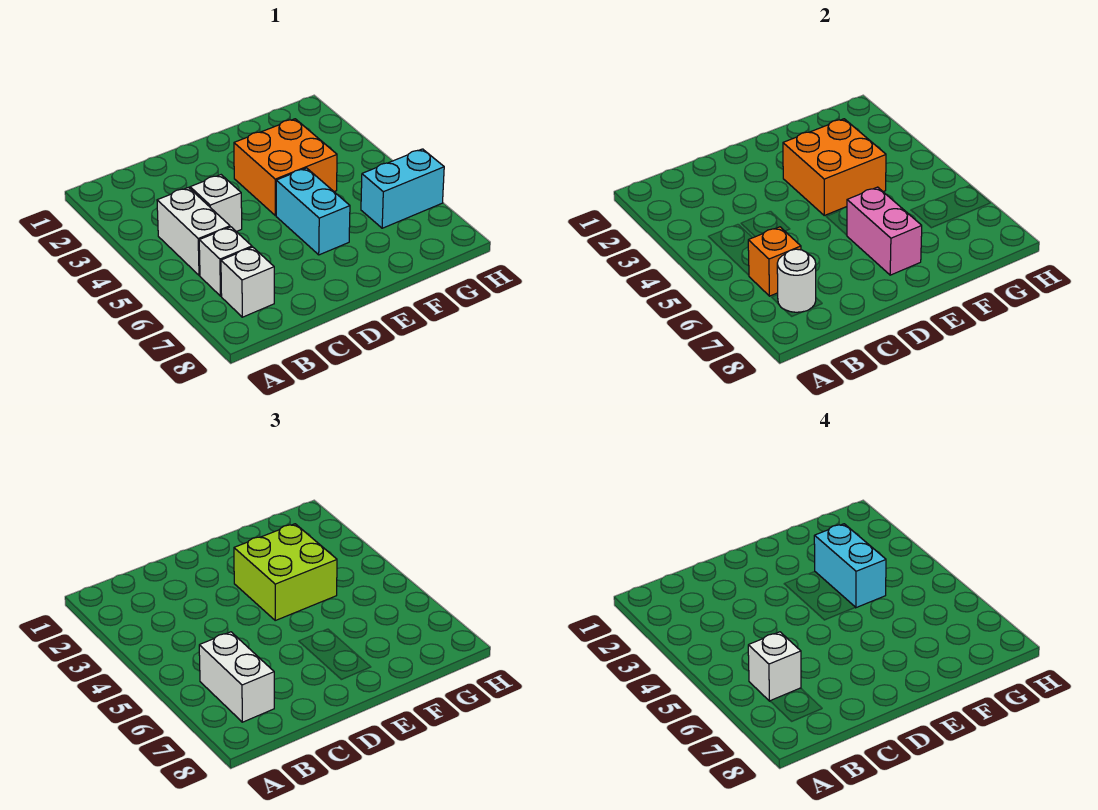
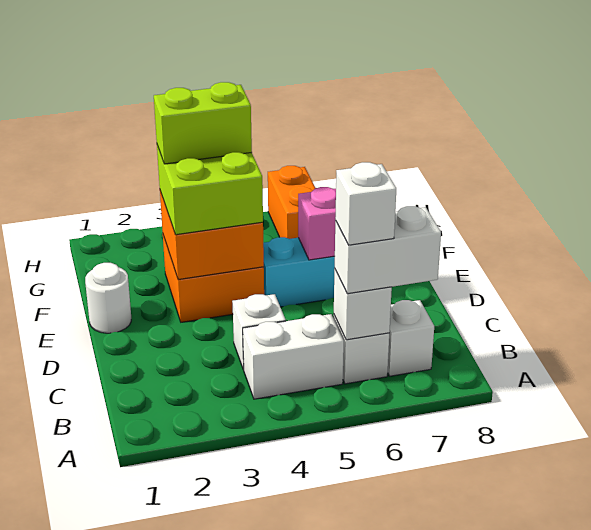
orange brick B6 level 2 -> white brick B6 level 2
white round brick B7 level 2 -> white round brick E1 level 1
cyan brick F3:F4 level 4 -> lime brick F3:F4 level 4
cyan brick G6:H6 level 1 -> orange brick G6:H6 level 1

